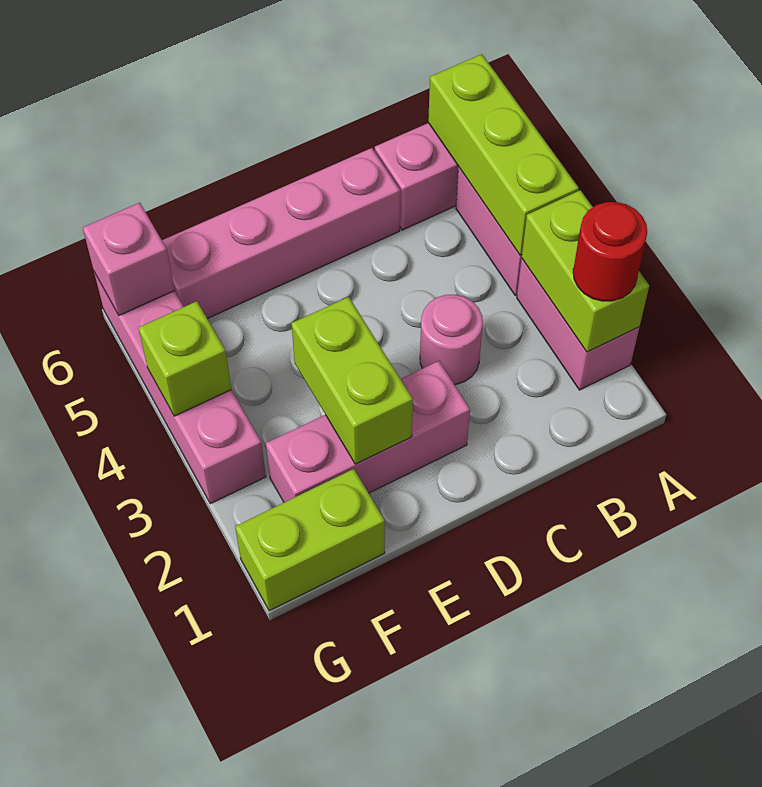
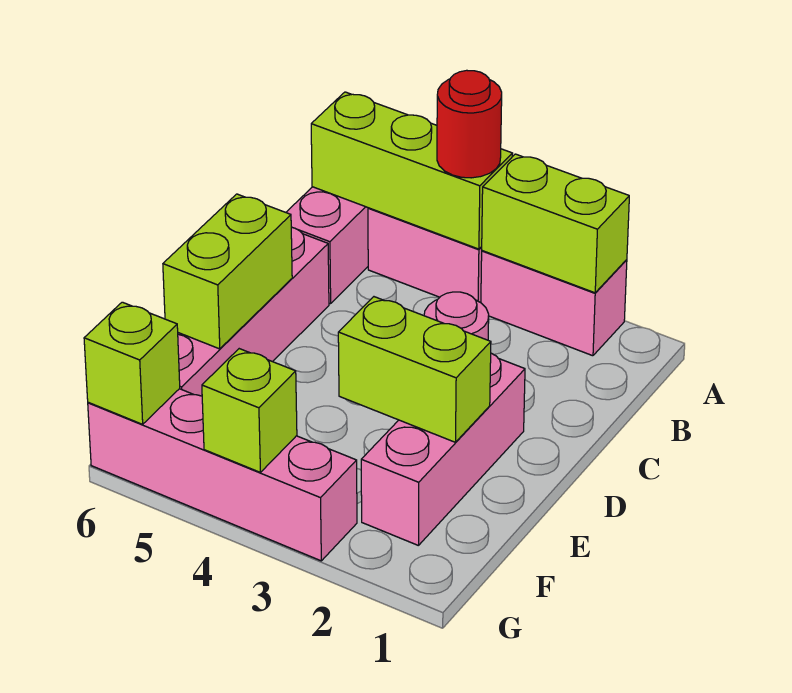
red round brick A2 level 3 -> red round brick A4 level 3
lime brick F1:G1 level 1 -> lime brick D6:E6 level 2
pink brick G6 level 2 -> lime brick G6 level 2

